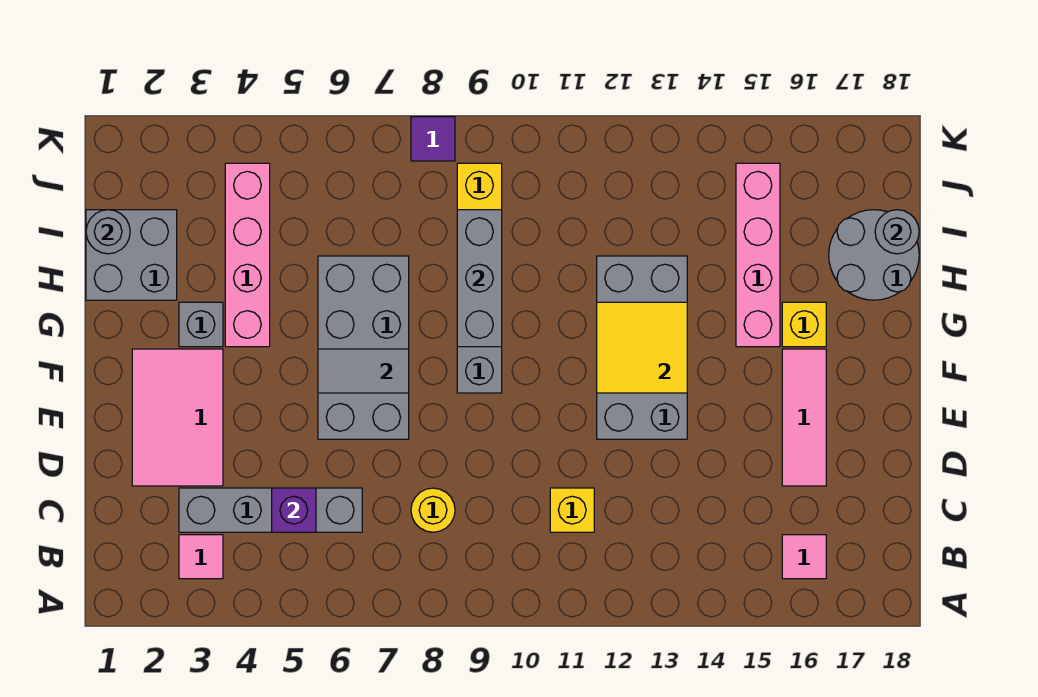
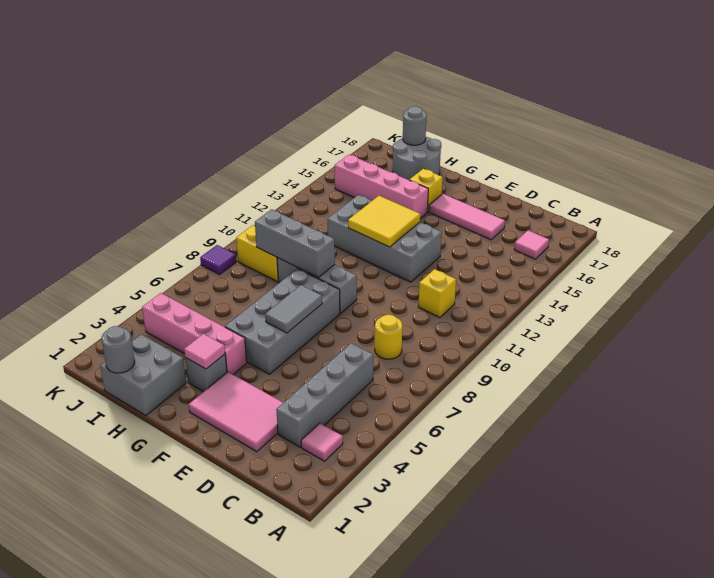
purple brick C5 level 2 -> none
grey brick E6:H7 level 1 -> grey brick F5:G8 level 1
none -> pink tile G3 level 2

